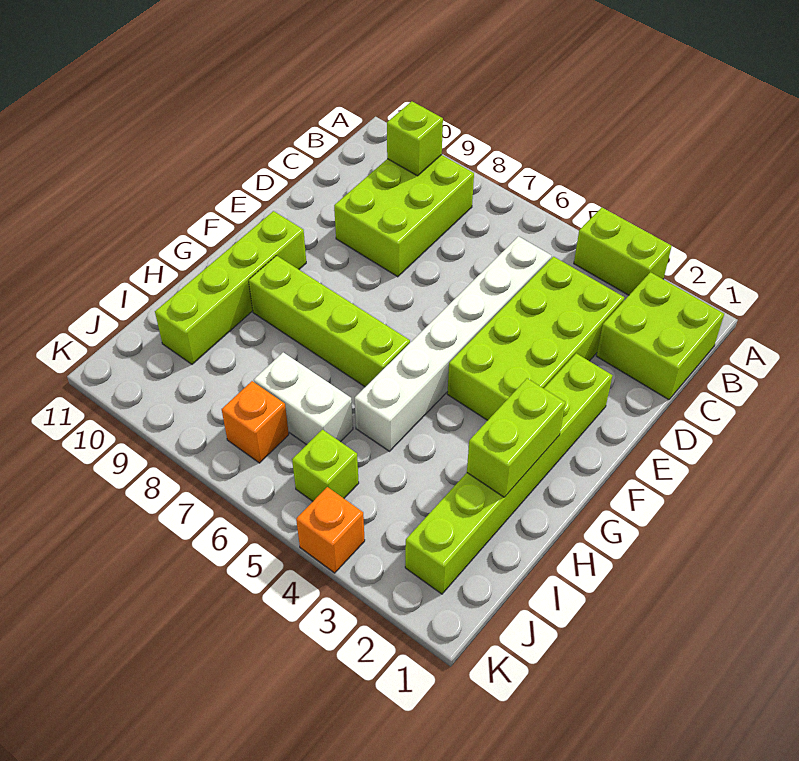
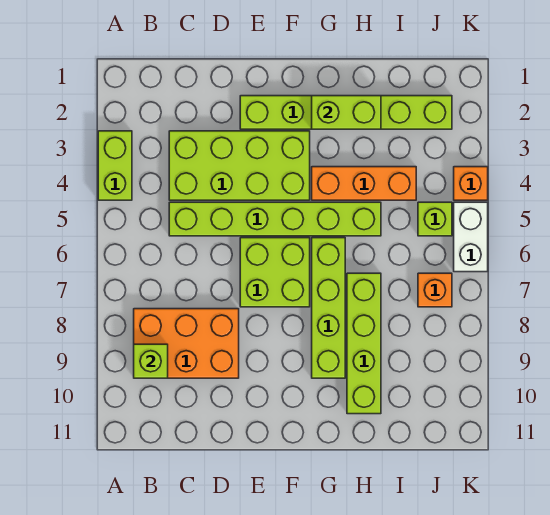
lime brick B1:C2 level 1 -> lime brick E6:F7 level 1
lime brick B8:D9 level 1 -> orange brick B8:D9 level 1
white brick C5:H5 level 1 -> lime brick C5:H5 level 1
lime brick F10:I10 level 1 -> lime brick H7:H10 level 1
none -> orange brick G4:I4 level 1
white brick I6:I7 level 1 -> white brick K5:K6 level 1

